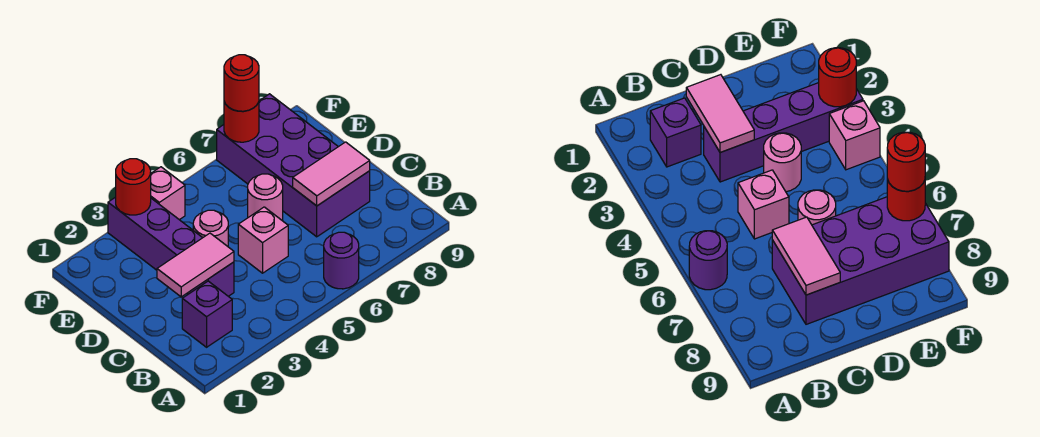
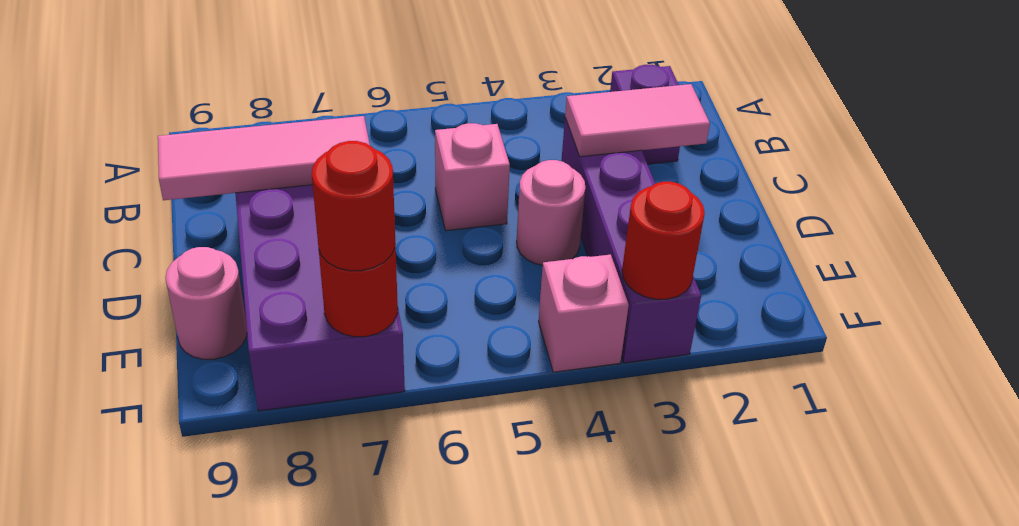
purple round brick A6 level 1 -> none
pink tile C7:C8 level 2 -> pink tile C7:C9 level 2
pink round brick D6 level 1 -> pink round brick E9 level 1

